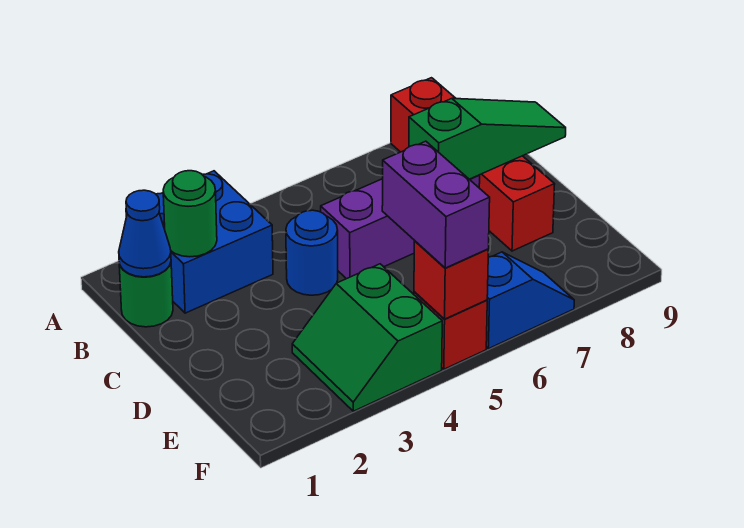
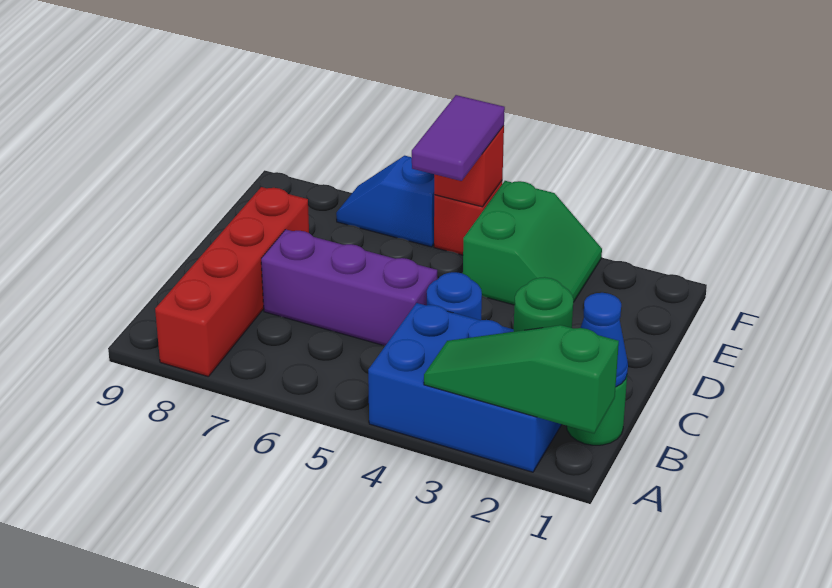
blue brick A2:B3 level 1 -> blue brick A2:B4 level 1
green slope C7:C9 level 2 top 7 -> green slope A1:A3 level 2 top 1
purple brick E5:F5 level 3 -> purple tile E5:F5 level 3

